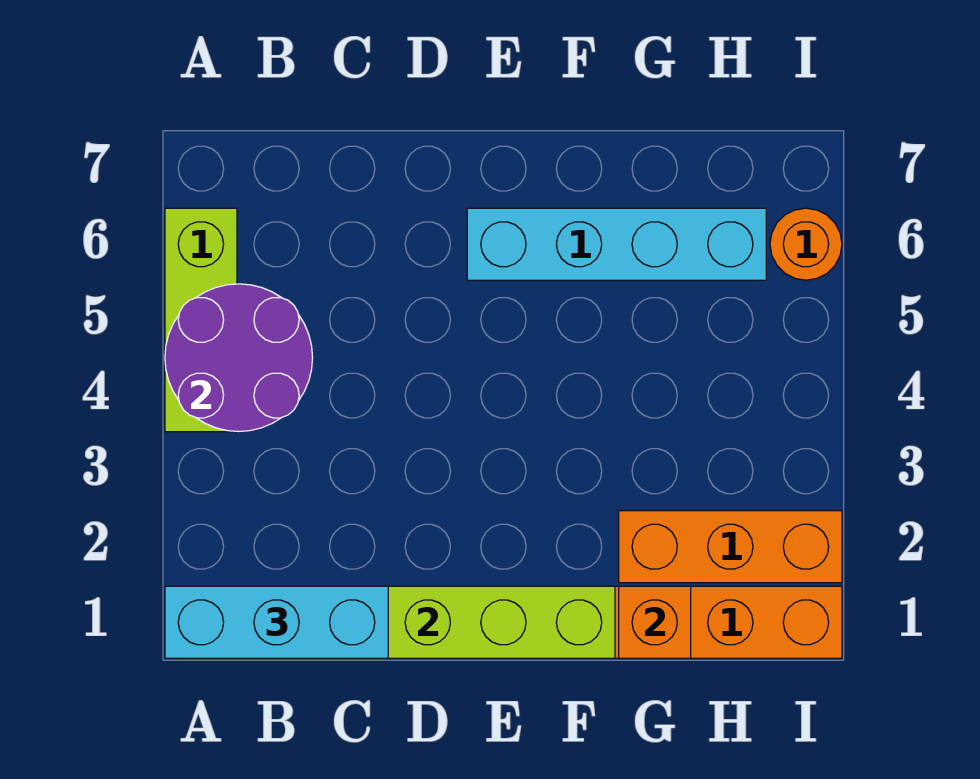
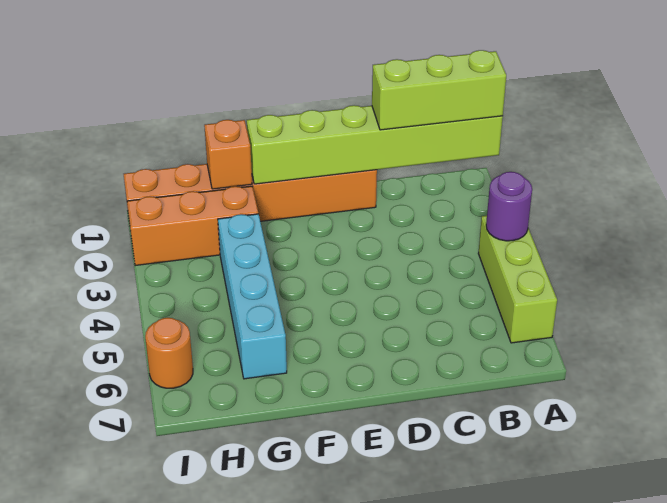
cyan brick A1:C1 level 3 -> lime brick A1:C1 level 3
purple round brick A4:B5 level 2 -> purple round brick A4 level 2
cyan brick E6:H6 level 1 -> cyan brick G3:G6 level 1

